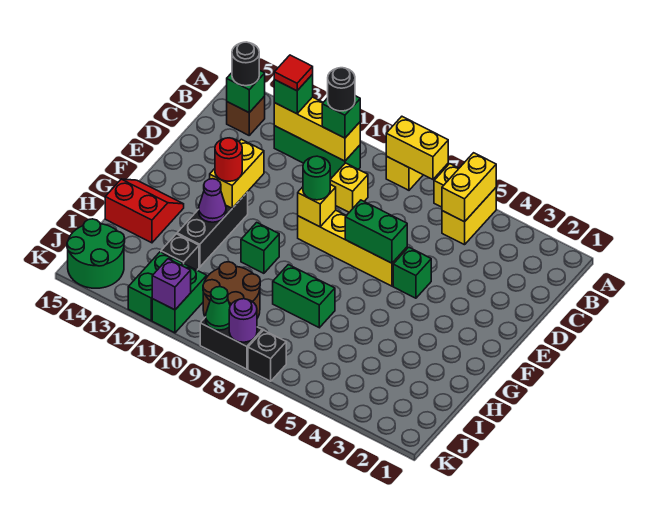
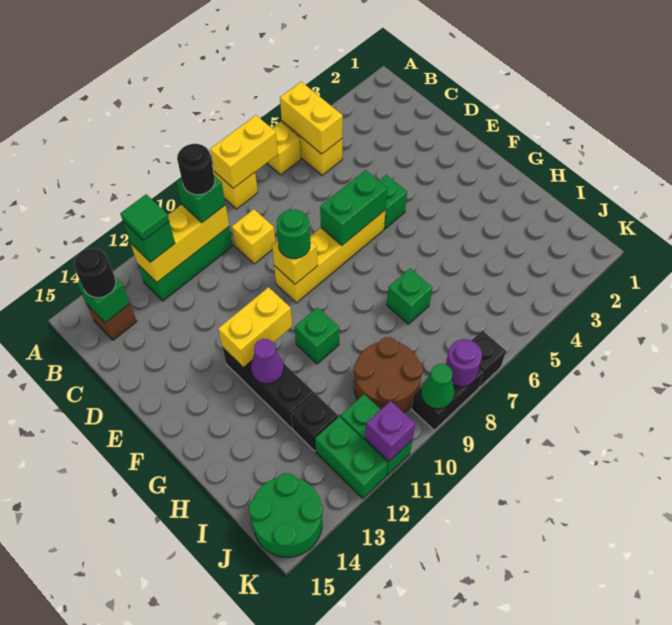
red tile B12 level 4 -> green tile B12 level 4
yellow brick E12:F12 level 2 -> yellow brick F11:F12 level 2
red round brick F12 level 3 -> none
red slope G14:H15 level 1 top H -> none
green brick H7:H8 level 1 -> green brick H7 level 1

